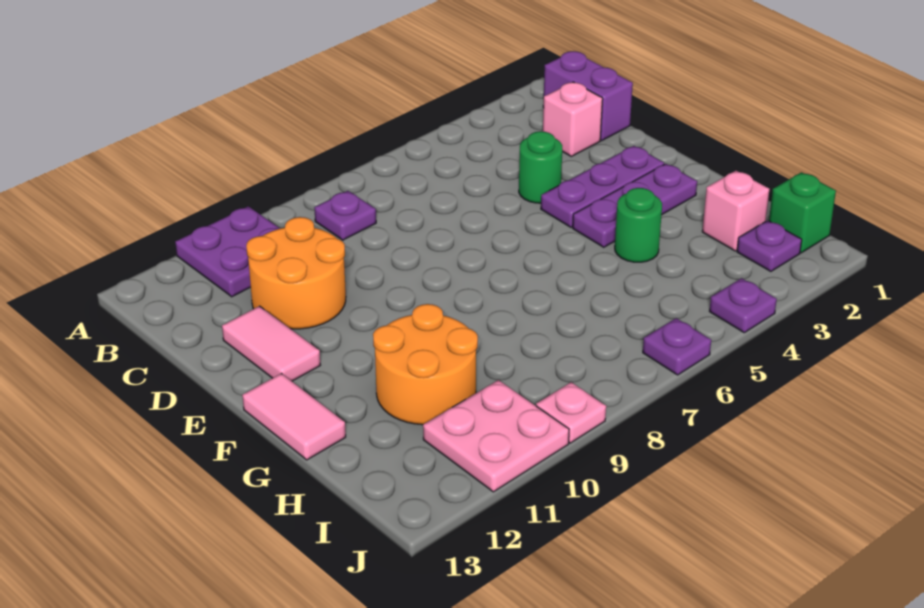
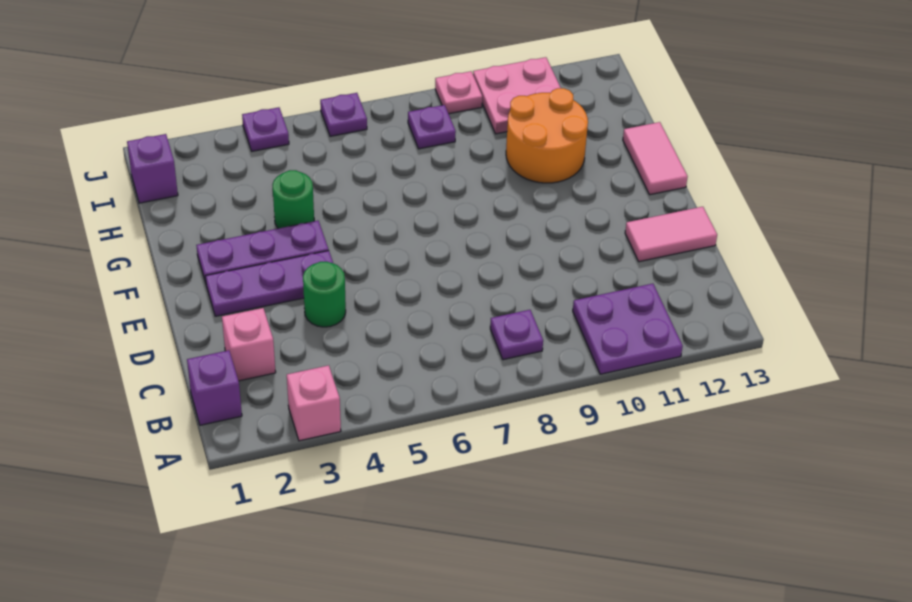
purple brick B1:C1 level 1 -> purple brick B1 level 1
orange round brick C10:D11 level 1 -> none
pink tile D12:E12 level 1 -> pink tile D12:D13 level 1
pink brick H2 level 1 -> pink brick A3 level 1
green brick I1 level 1 -> purple brick I1 level 1
purple plate I2 level 1 -> purple plate I8 level 1

